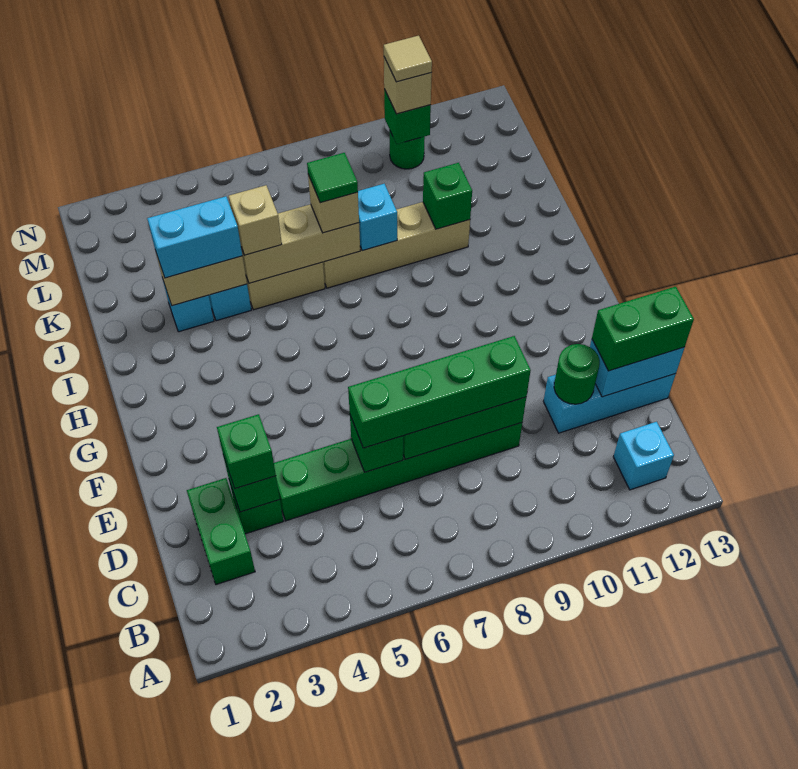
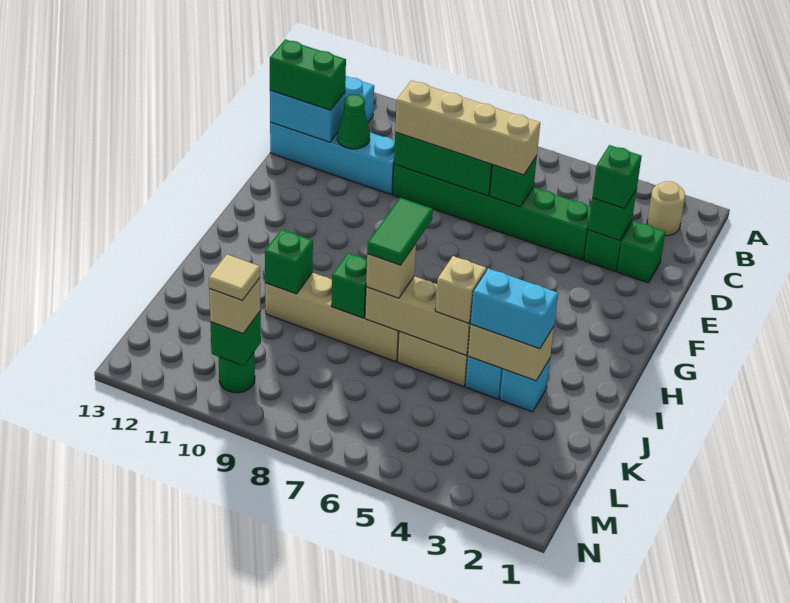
none -> tan round brick B2 level 1
green brick C2:D2 level 1 -> green brick D2 level 1
green brick D6:D9 level 3 -> tan brick D6:D9 level 3
cyan brick D11:D13 level 1 -> cyan brick D10:D13 level 1
green round brick D11 level 2 -> green cone D11 level 2
green tile J7 level 4 -> green tile I7:J7 level 4
cyan brick J8 level 2 -> green brick J8 level 2

